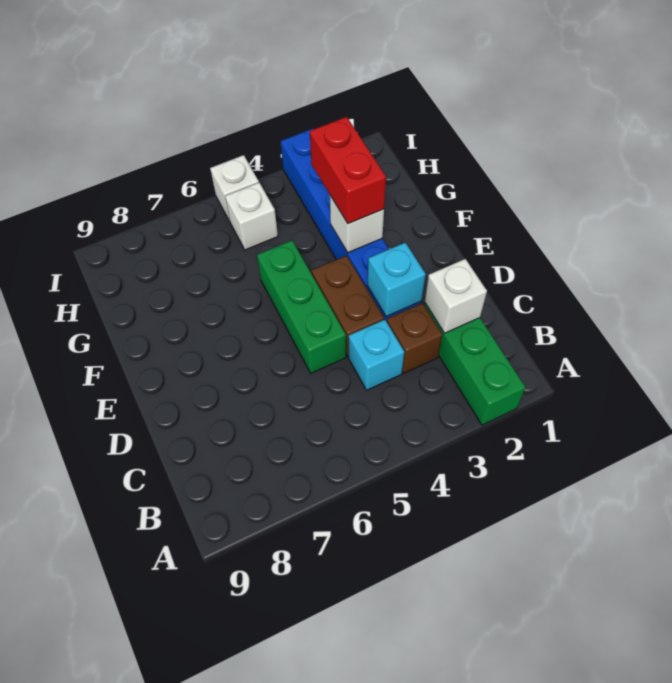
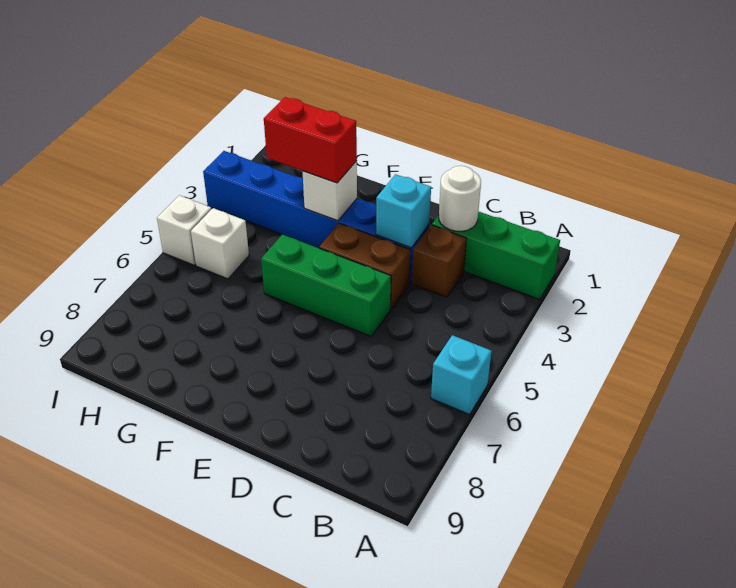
white brick C2 level 2 -> white round brick C2 level 2
cyan brick C4 level 1 -> cyan brick A6 level 1

